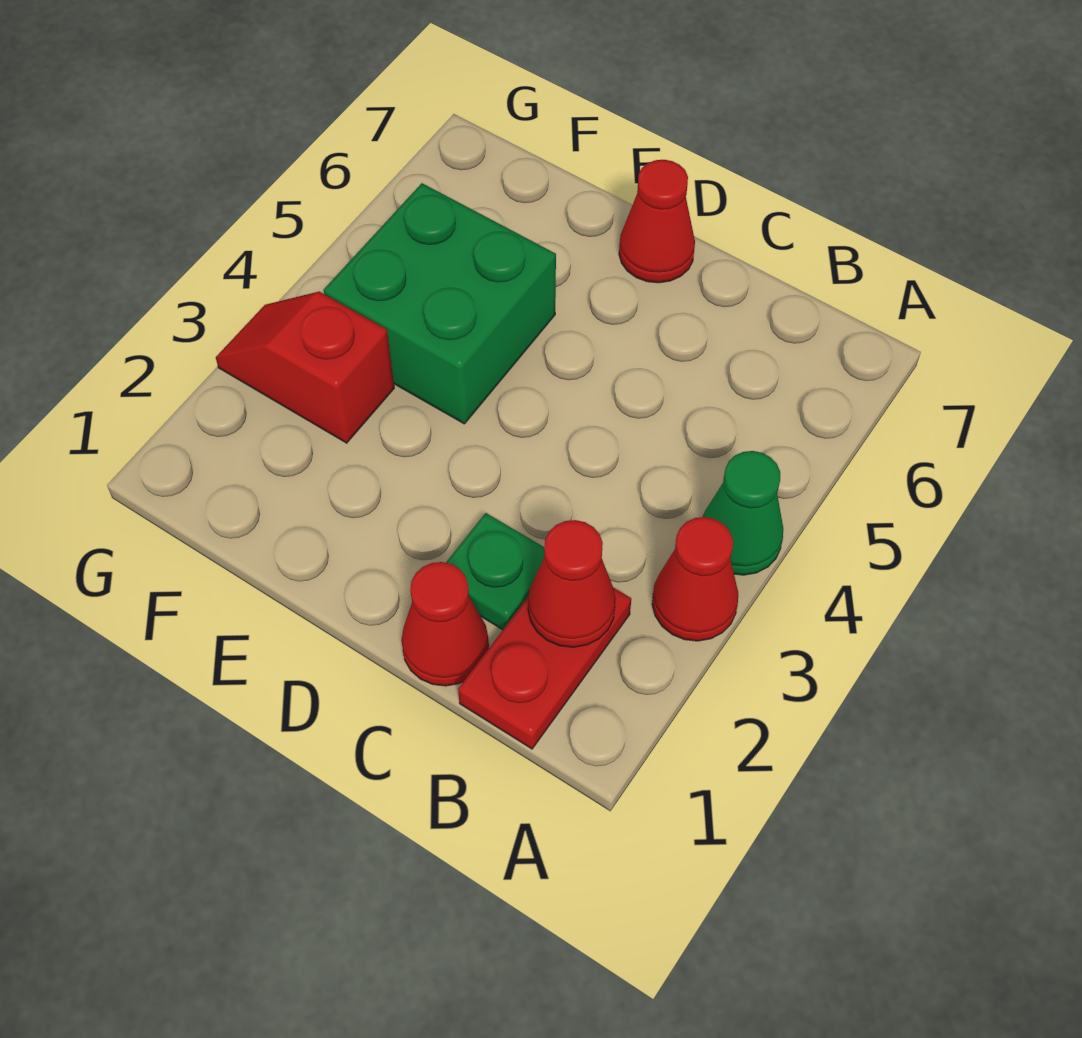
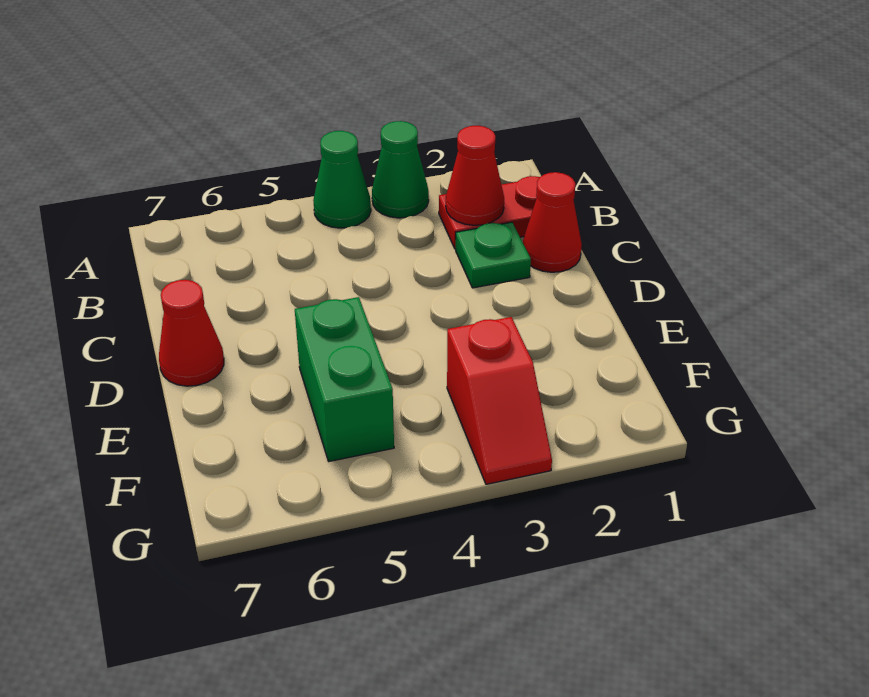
red cone A3 level 1 -> green cone A3 level 1
green brick E4:F5 level 1 -> green brick E5:F5 level 1

